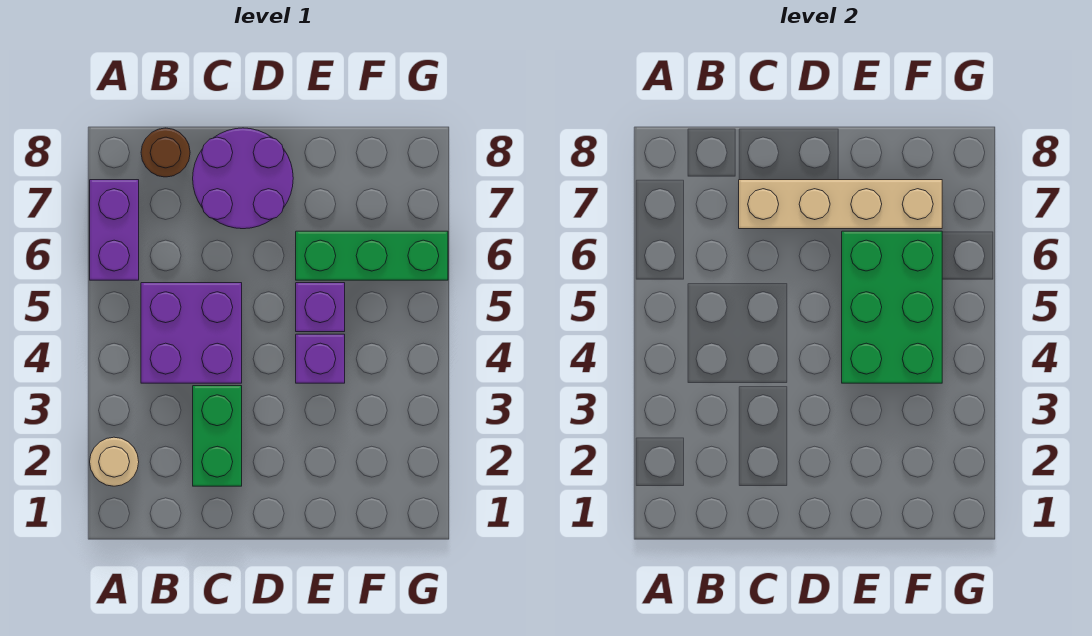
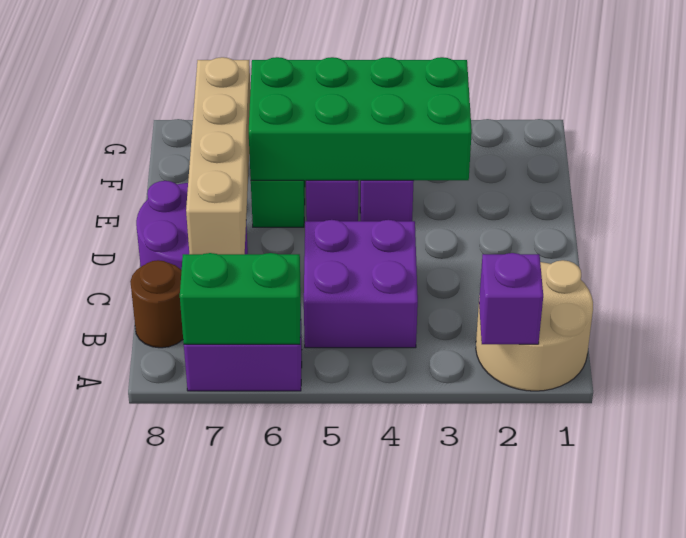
tan round brick A2 level 1 -> tan round brick A1:B2 level 1
none -> purple brick A2 level 2
green brick C2:C3 level 1 -> green brick A6:A7 level 2
green brick E4:F6 level 2 -> green brick E3:F6 level 2

